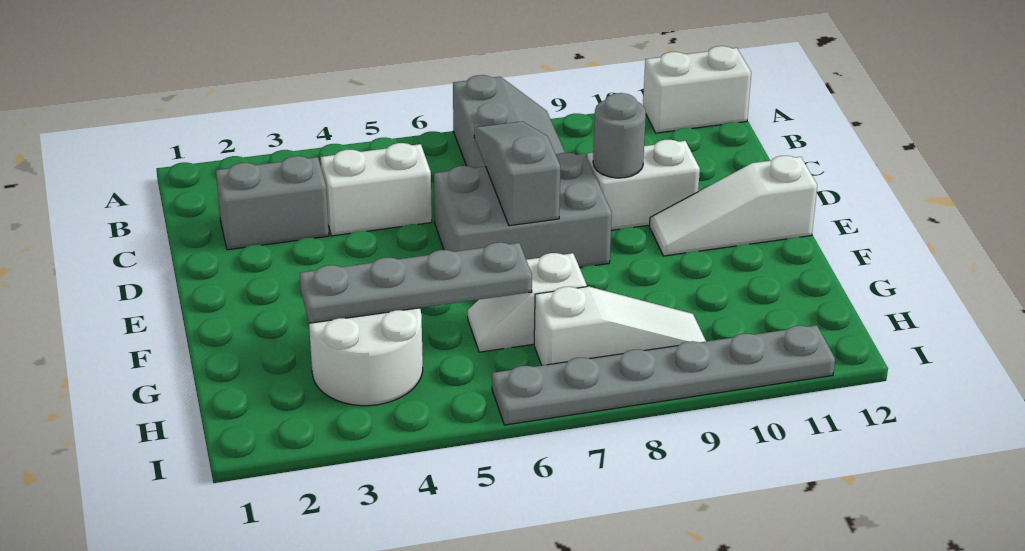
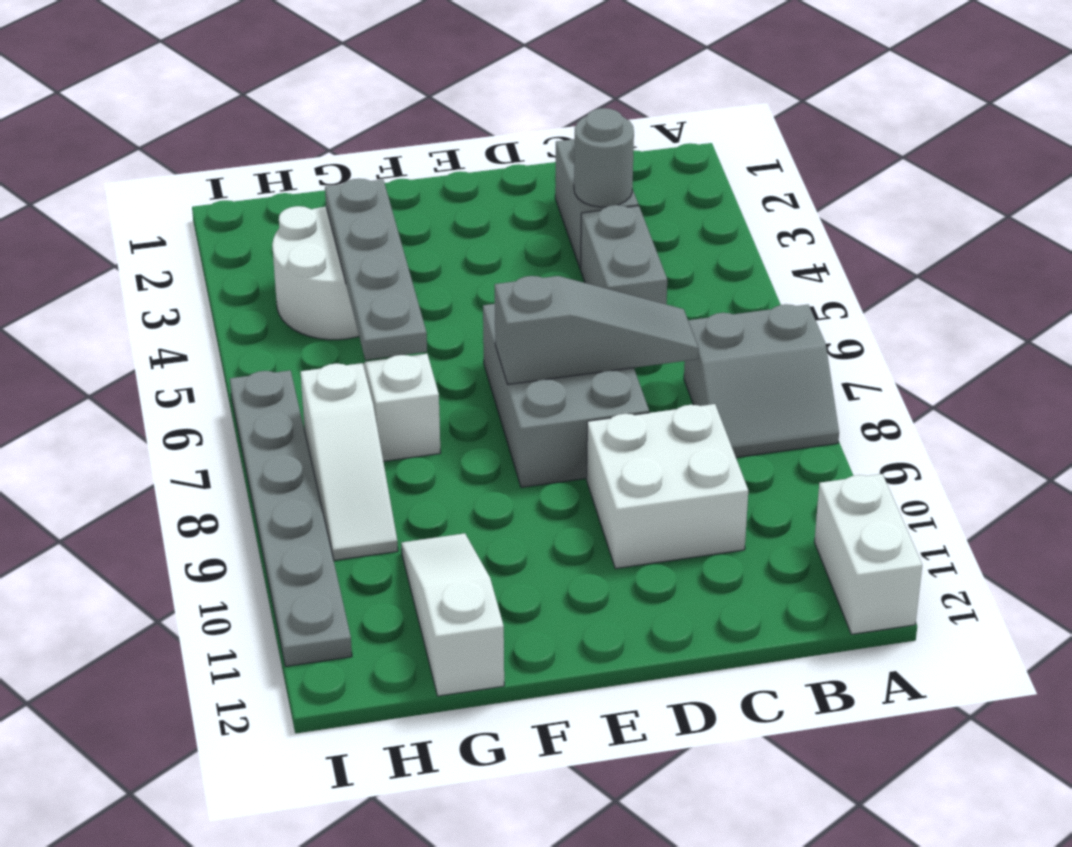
white brick C4:C5 level 1 -> grey brick C4:C5 level 1
white brick D9:D10 level 1 -> white brick C9:D10 level 1
grey round brick D9 level 2 -> grey round brick C3 level 2
white slope E10:E12 level 1 top 12 -> white slope G10:G12 level 1 top 12

